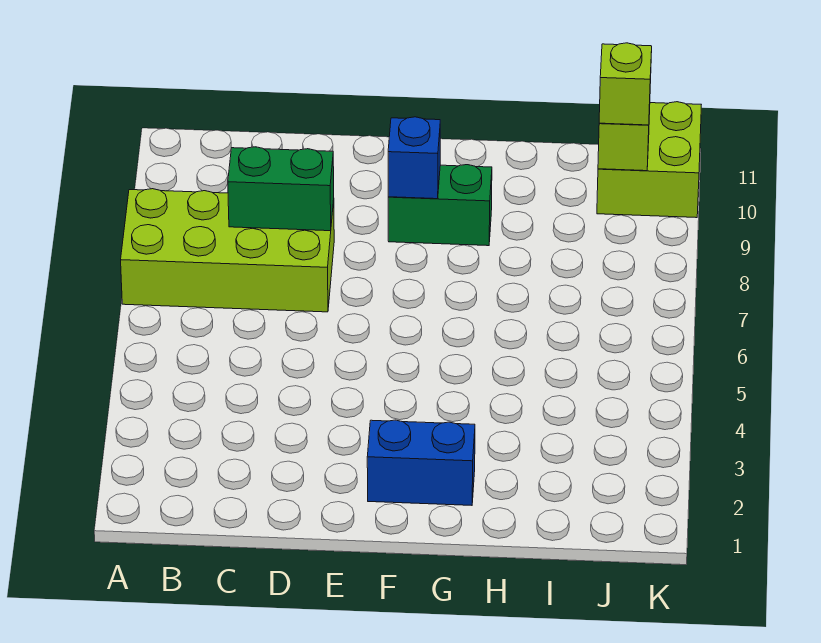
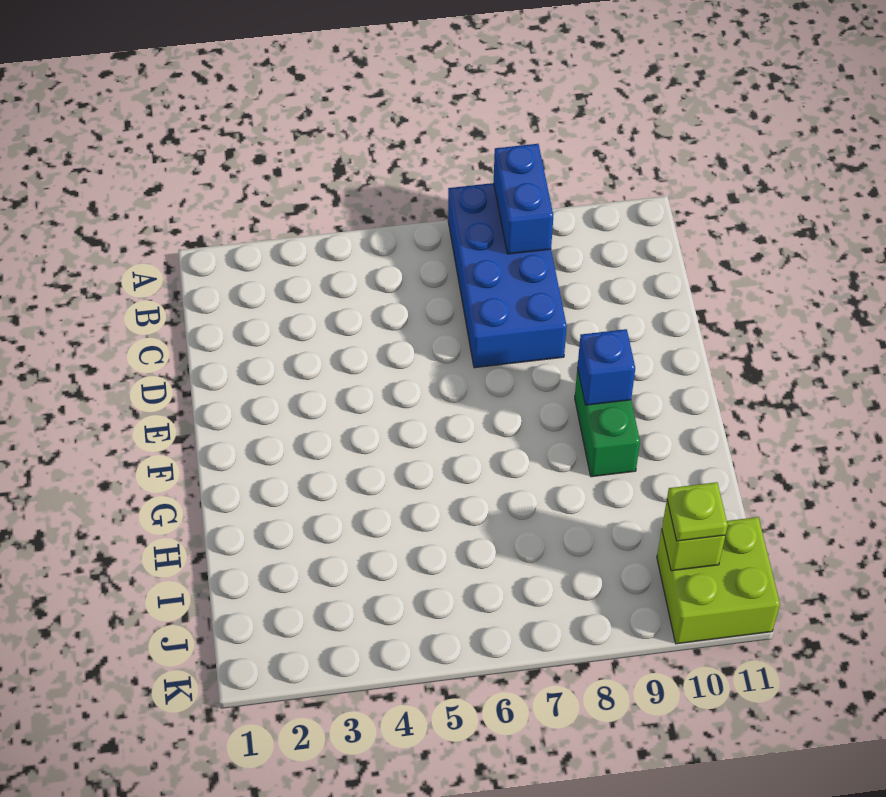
lime brick A7:D8 level 1 -> blue brick A7:D8 level 1
green brick C8:D8 level 2 -> none
blue brick F2:G2 level 1 -> blue brick A8:B8 level 2
lime brick J10 level 3 -> lime plate J10 level 3

